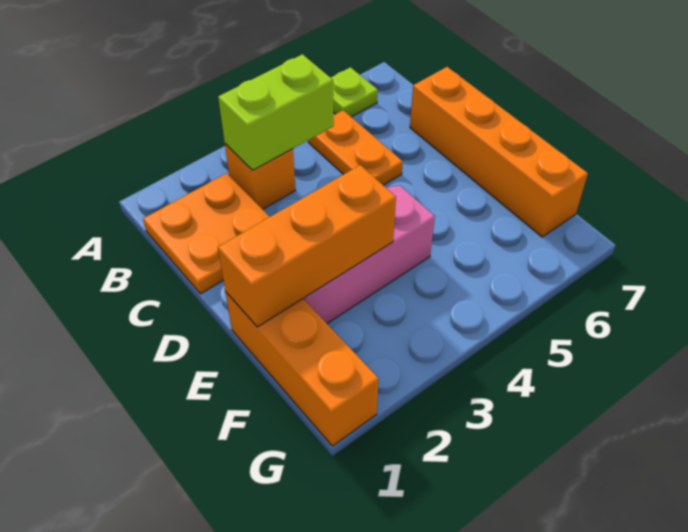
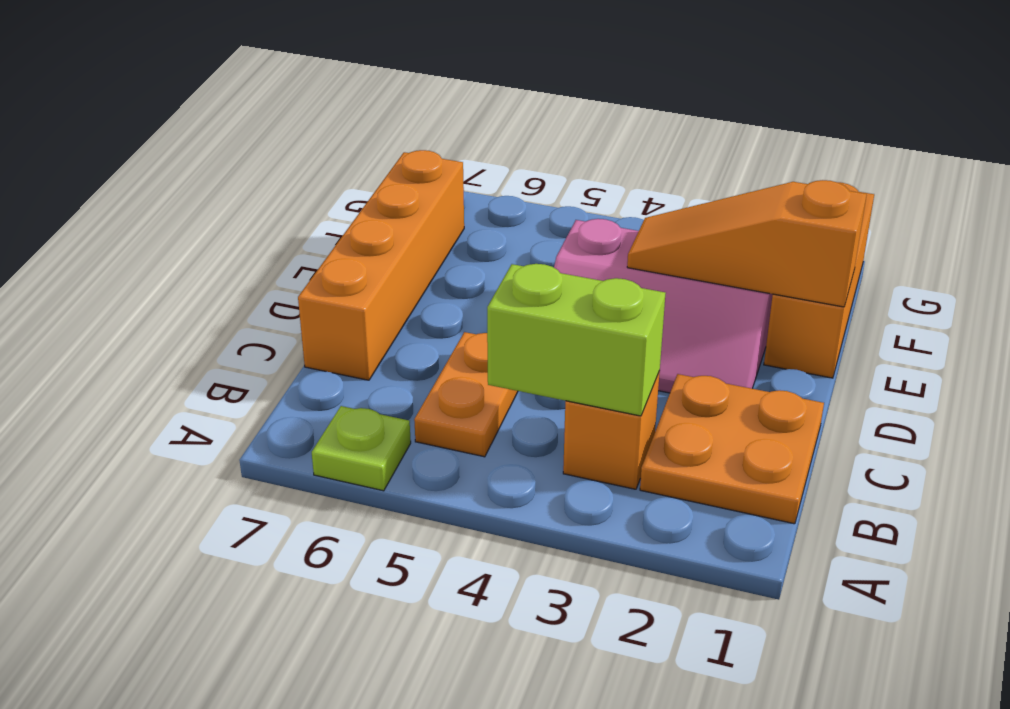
orange brick E1:E3 level 2 -> orange slope E1:E3 level 2 top 1

